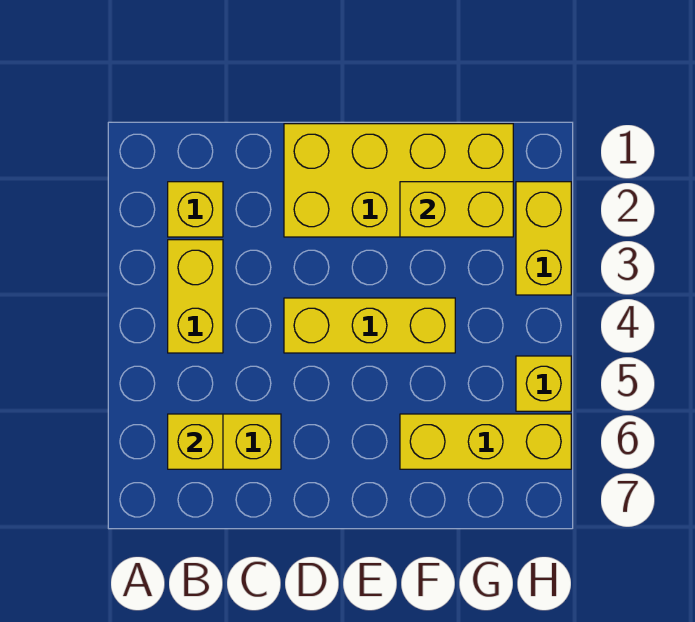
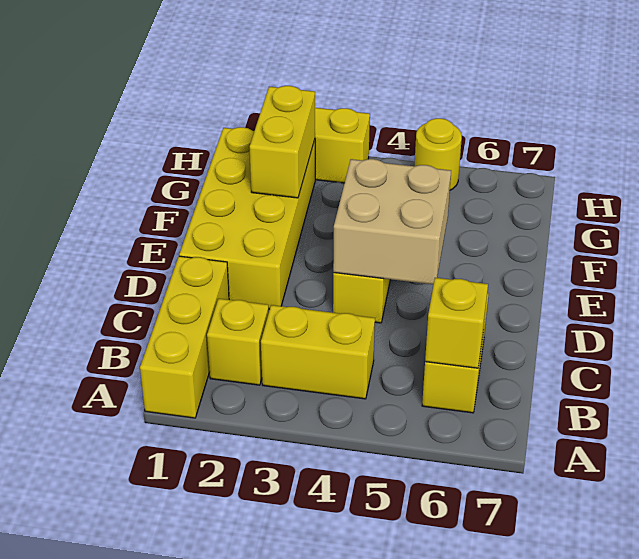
none -> tan brick D4:E5 level 2
yellow brick F6:H6 level 1 -> yellow brick A1:C1 level 1
yellow brick H5 level 1 -> yellow round brick H5 level 1

